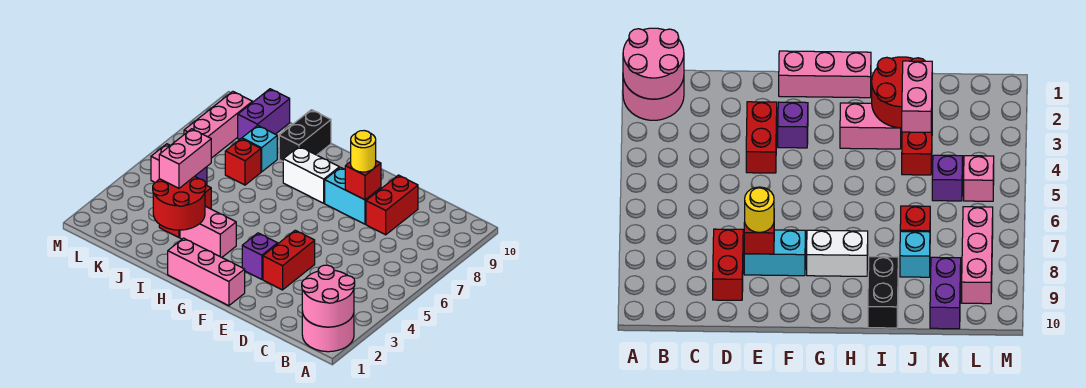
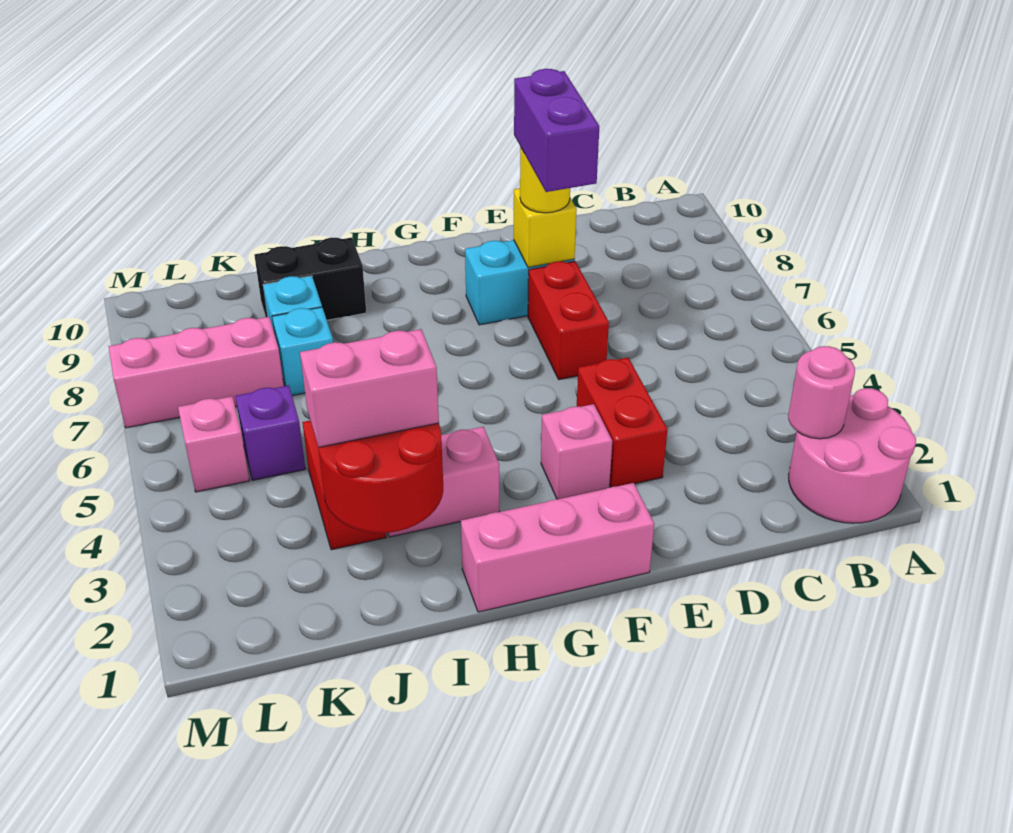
pink round brick A1:B2 level 2 -> pink round brick B2 level 2
red brick D8:D9 level 1 -> red brick E6:E7 level 1
red brick E8 level 2 -> yellow brick E8 level 2
purple brick F3 level 1 -> pink brick F3 level 1
white brick G8:H8 level 1 -> none
black brick I9:I10 level 1 -> black brick I9:J9 level 1
pink brick J3:J4 level 3 -> pink brick I3:J3 level 3
red brick J7 level 1 -> cyan brick J7 level 1
purple brick K9:K10 level 1 -> purple brick E7:E8 level 4
pink brick L7:L9 level 1 -> pink brick K7:M7 level 1

